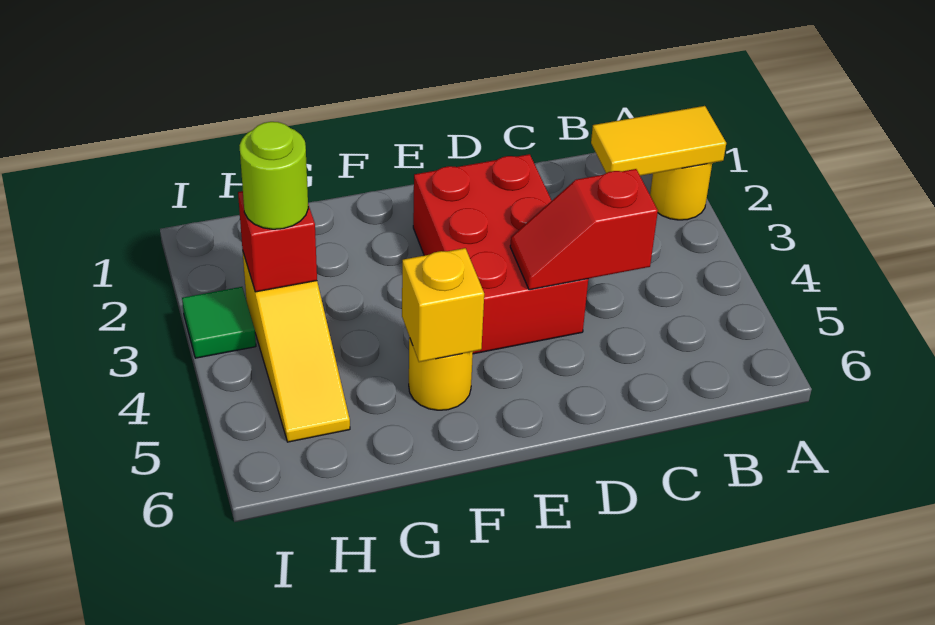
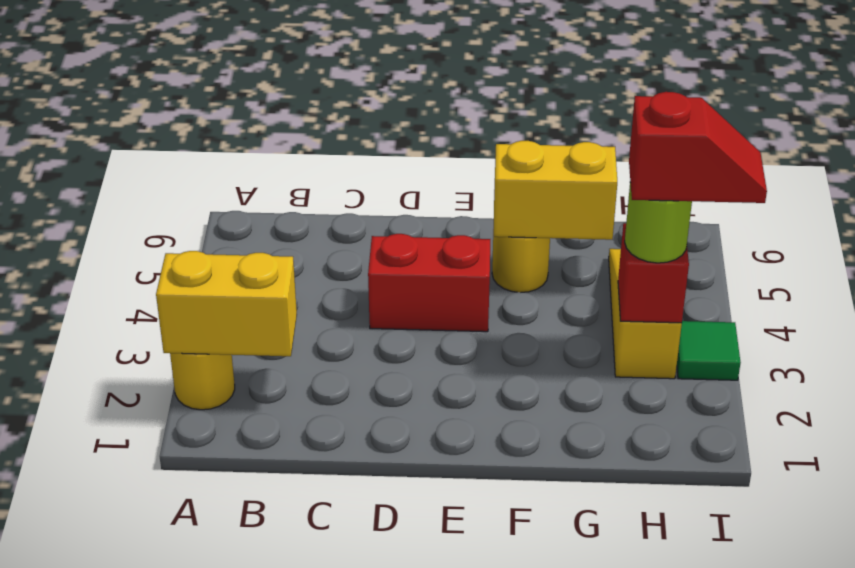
yellow tile A2:B2 level 2 -> yellow brick A2:B2 level 2
red slope C4:D4 level 2 top C -> red slope H3:I3 level 4 top H
red brick D2:E4 level 1 -> red brick D4:E4 level 1
yellow brick F5 level 2 -> yellow brick F5:G5 level 2

